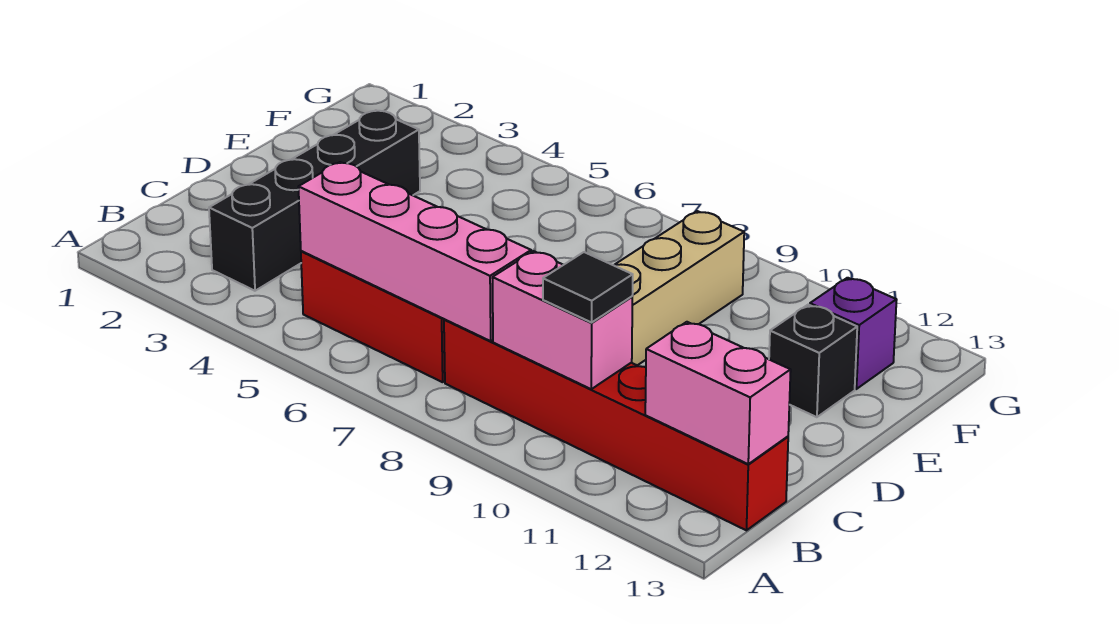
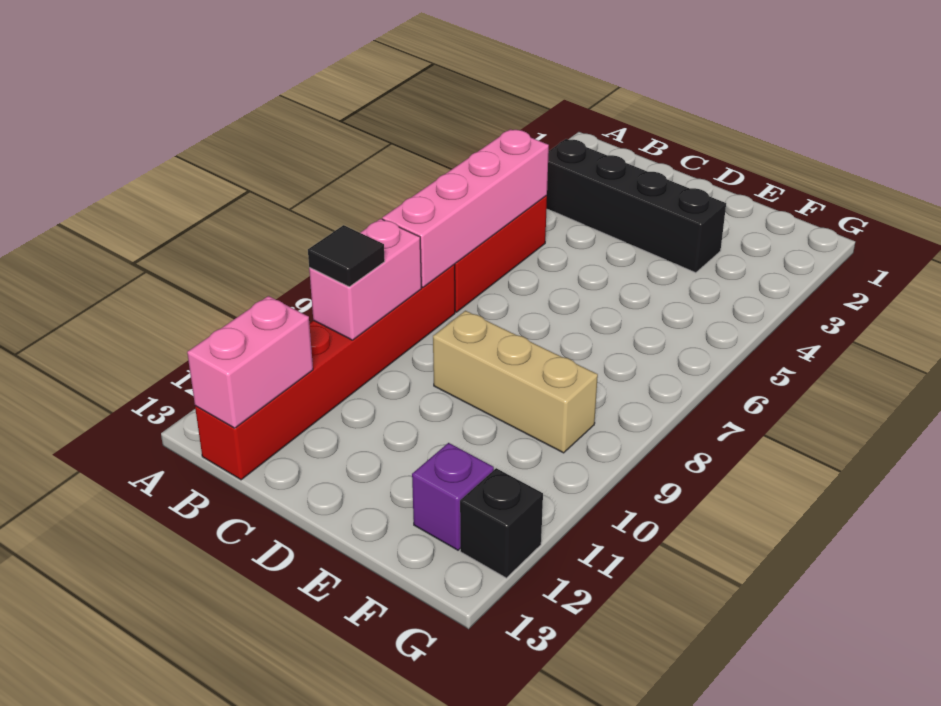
black brick E12 level 1 -> black brick G12 level 1

